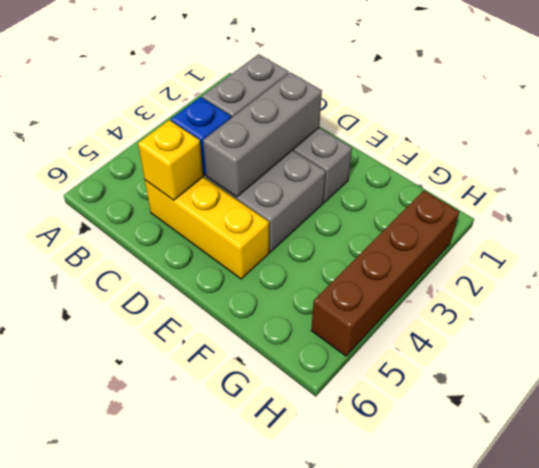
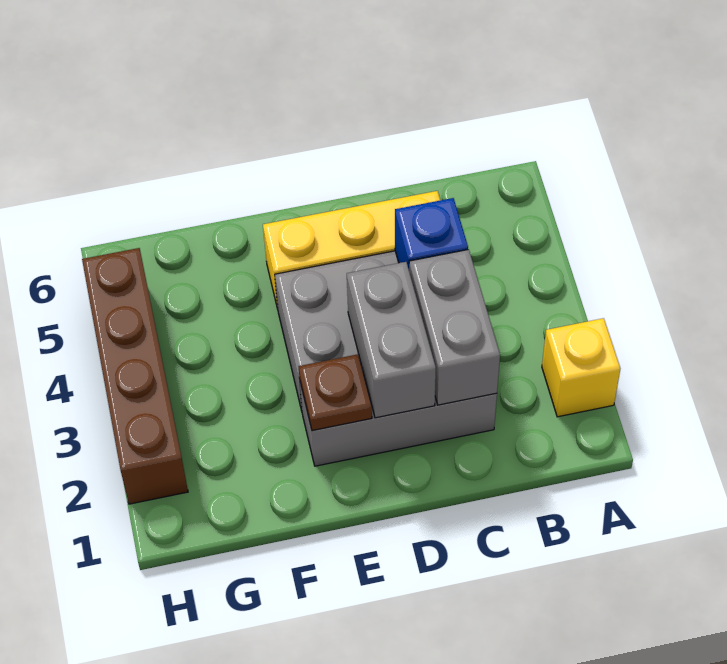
yellow brick C5 level 2 -> yellow brick A2 level 1
grey brick D2:D4 level 2 -> grey brick D2:D3 level 2
none -> brown plate E2 level 2

